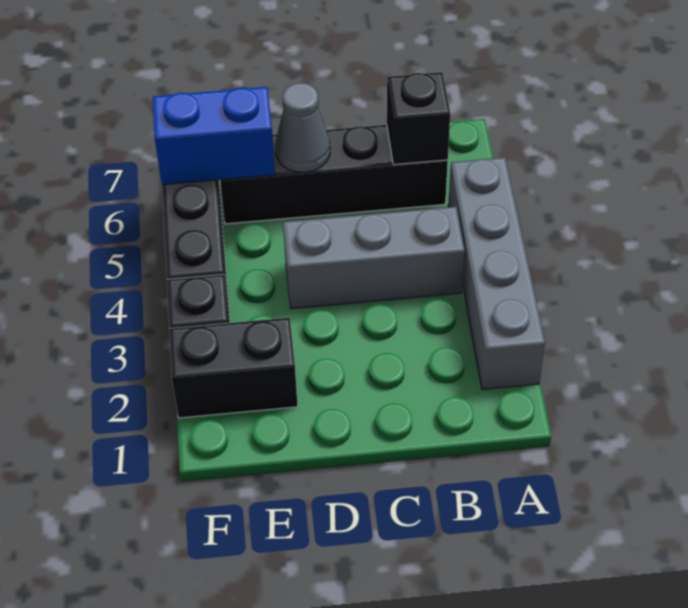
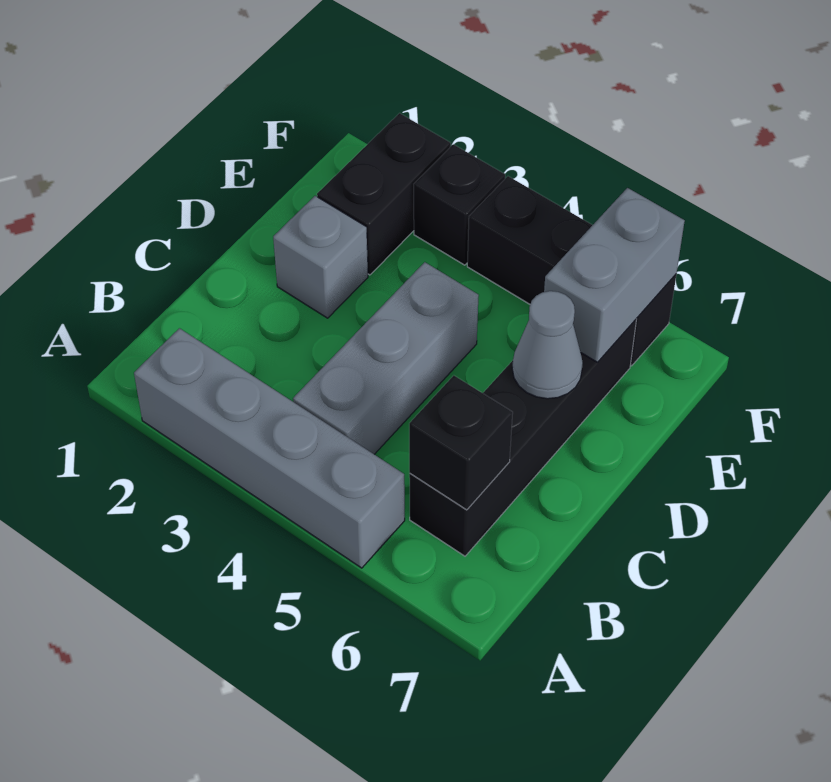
none -> grey brick D2 level 1
blue brick E6:F6 level 2 -> grey brick E6:F6 level 2

